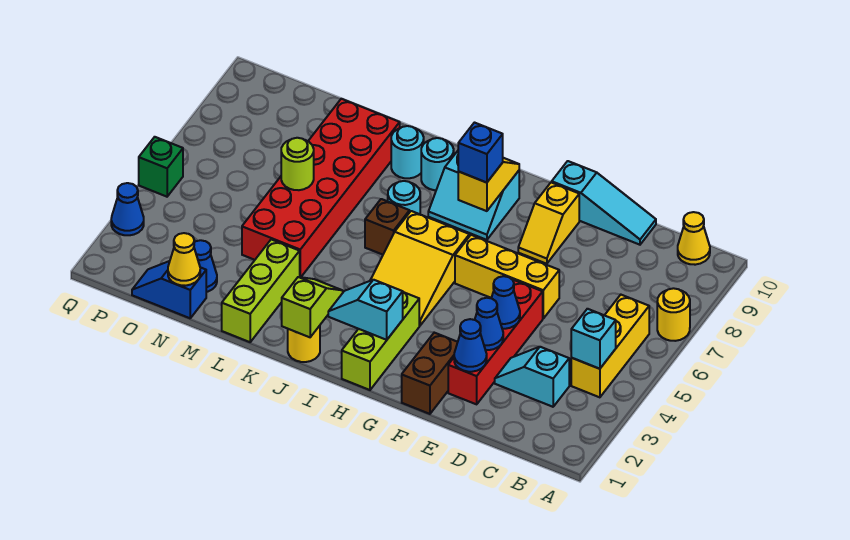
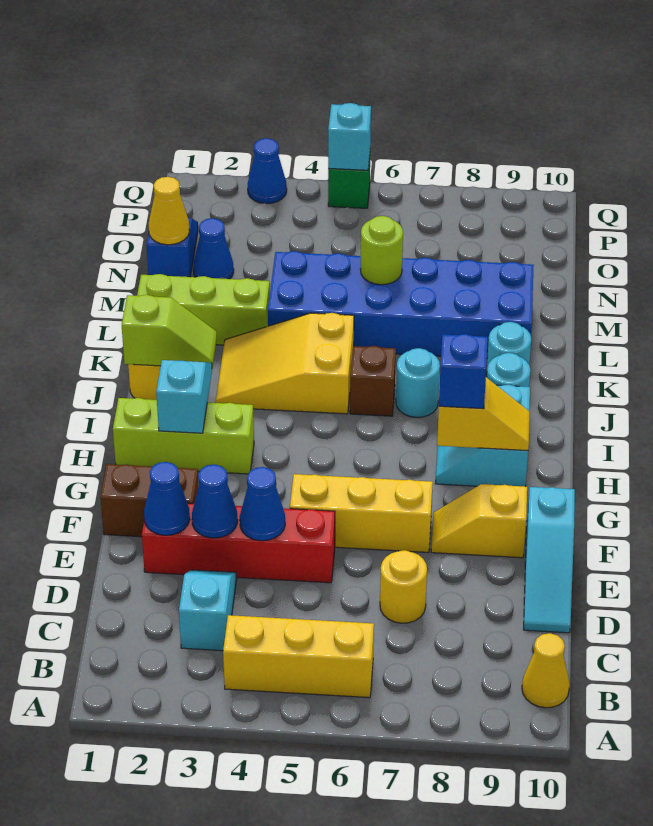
yellow round brick A7 level 1 -> yellow round brick D7 level 1
cyan brick B4 level 2 -> cyan brick Q5 level 2
yellow brick E6:G6 level 1 -> yellow brick F5:F7 level 1
yellow slope H4:I6 level 1 top 6 -> yellow slope J3:K5 level 1 top 5
red brick L4:M9 level 1 -> blue brick L4:M9 level 1

